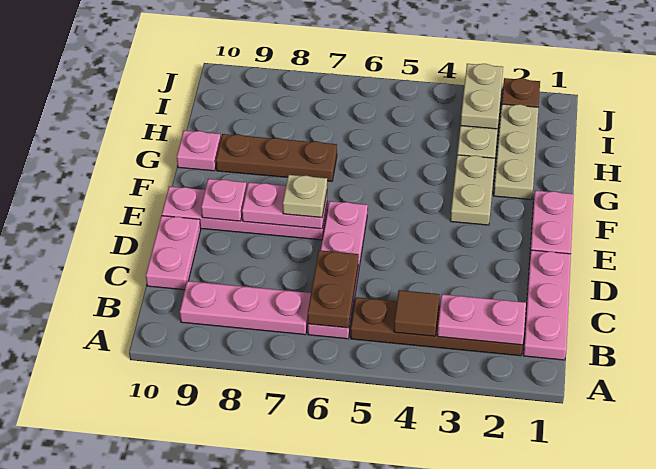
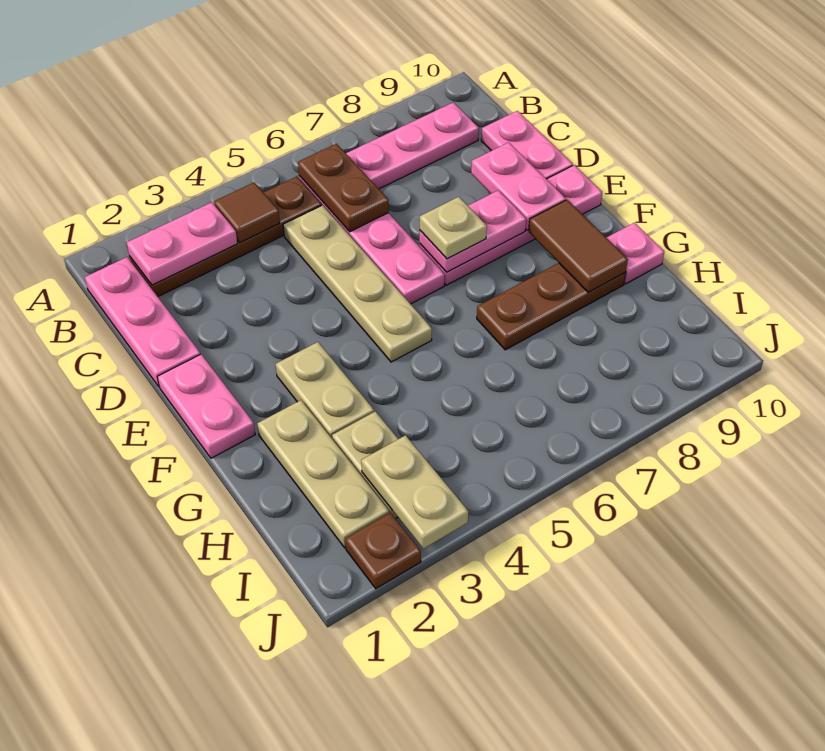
none -> tan plate C5:F5 level 1
pink plate E9 level 2 -> pink plate D9:E9 level 2
none -> brown tile F9:G9 level 2

